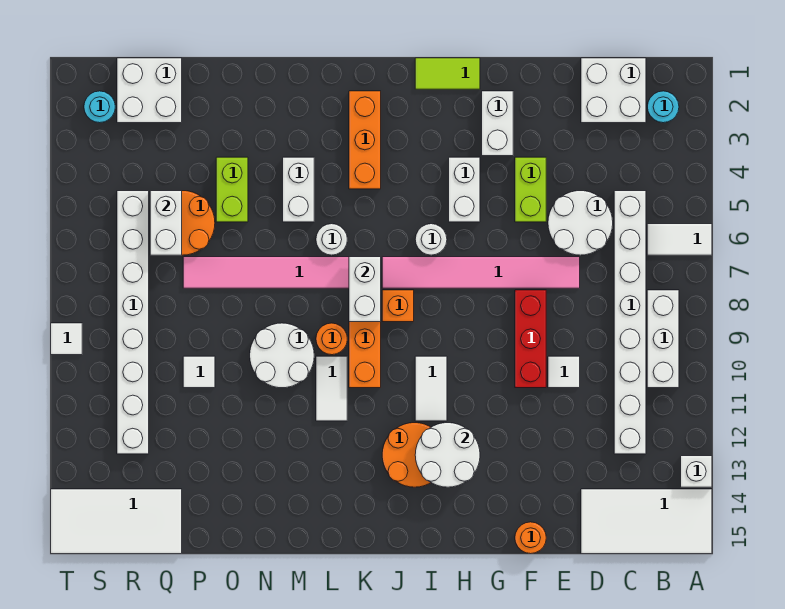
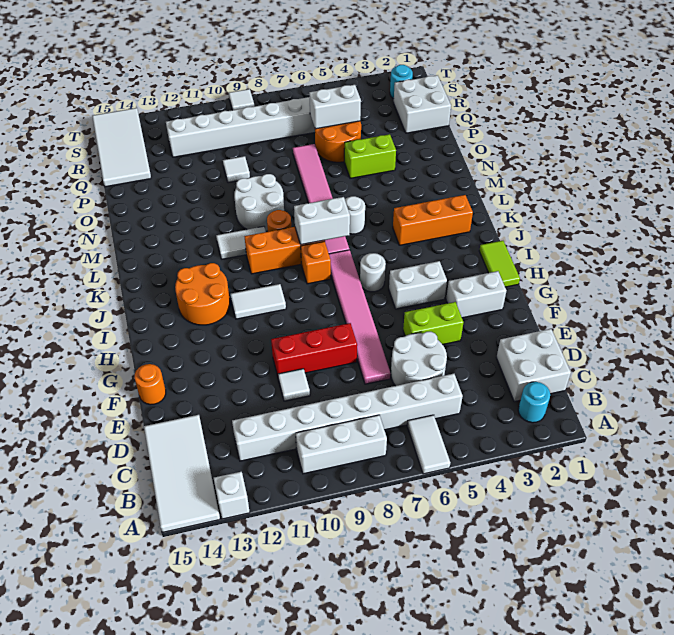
white round brick H12:I13 level 2 -> none
white brick M4:M5 level 1 -> none

